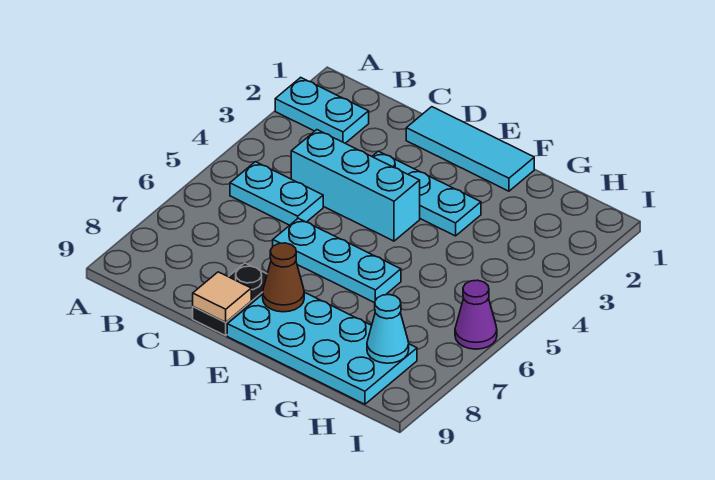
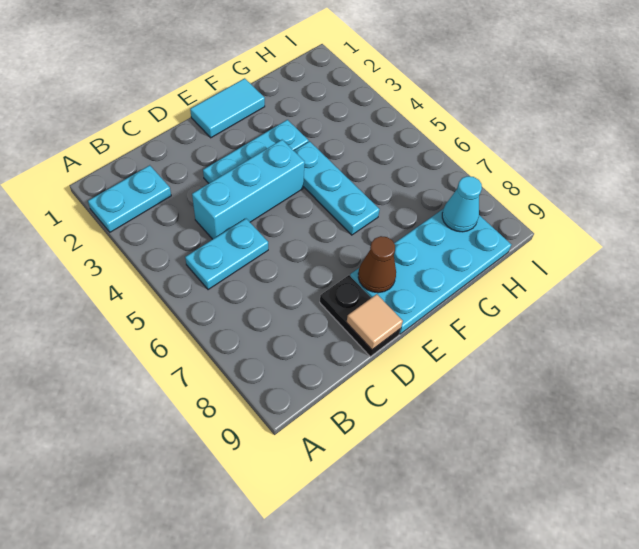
cyan tile D1:F1 level 1 -> cyan tile E1:F1 level 1
cyan plate D6:F6 level 1 -> cyan plate F4:F6 level 1
purple cone I6 level 1 -> none

